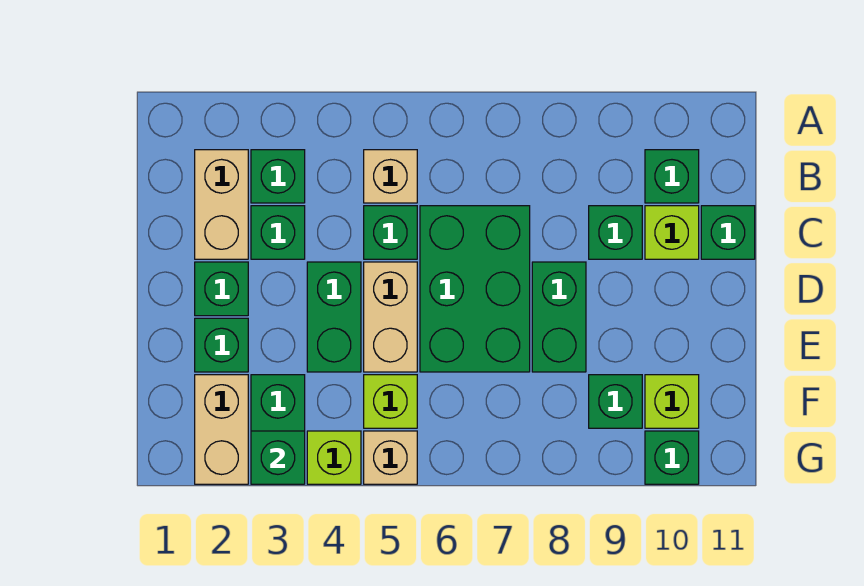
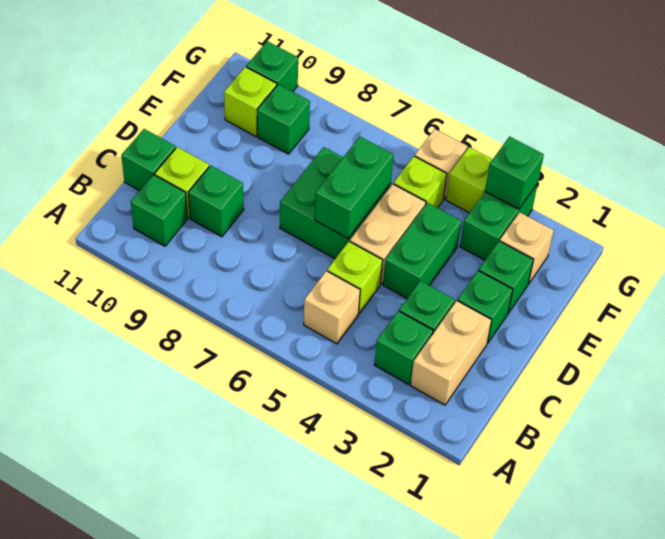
green brick C5 level 1 -> lime brick C5 level 1
green brick C6:E7 level 1 -> green brick D6:E7 level 1
green brick D8:E8 level 1 -> green brick D6:E6 level 2
tan brick F2:G2 level 1 -> tan brick F2 level 1

